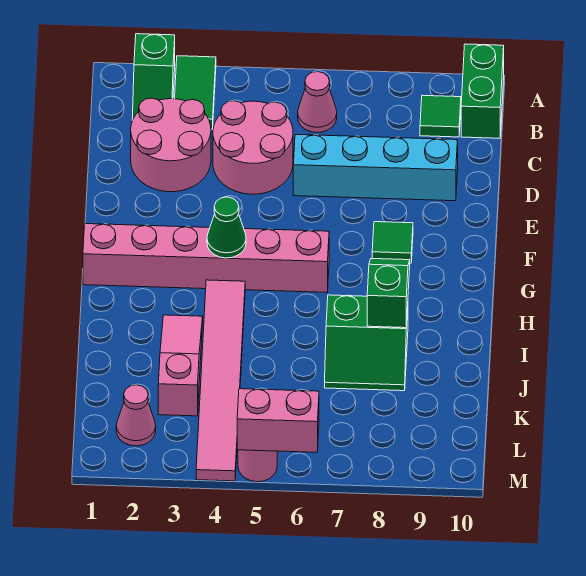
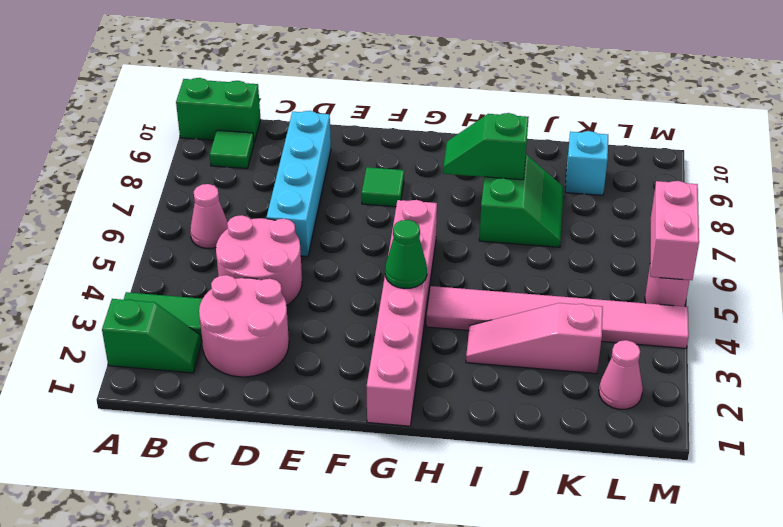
none -> cyan brick K9 level 1

